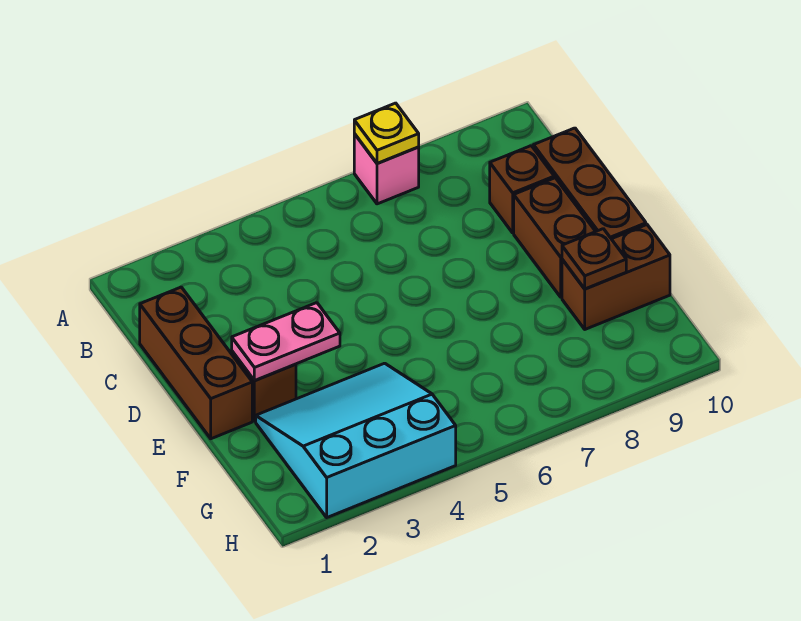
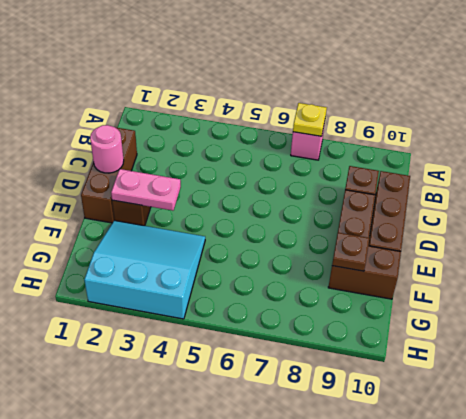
none -> pink round brick D1 level 2

